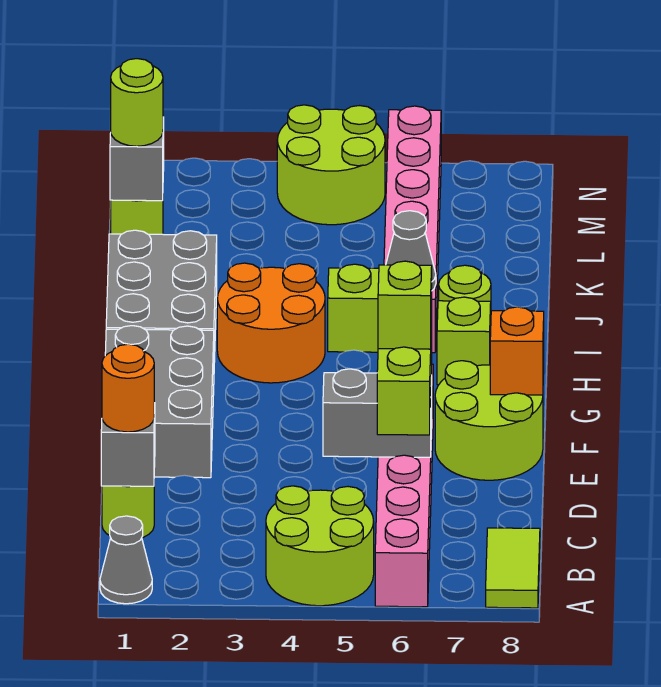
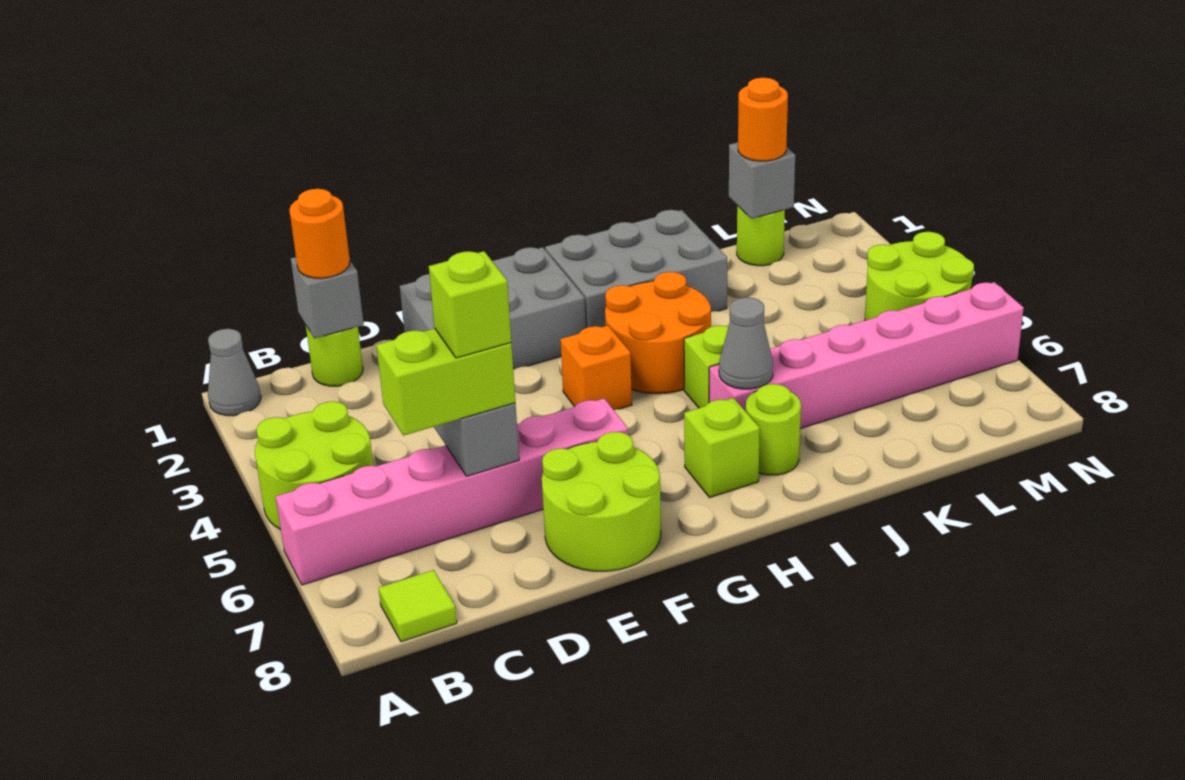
lime tile A8:B8 level 1 -> lime tile B8 level 1
orange brick F8 level 2 -> orange brick G4 level 1
lime round brick L1 level 3 -> orange round brick L1 level 3

